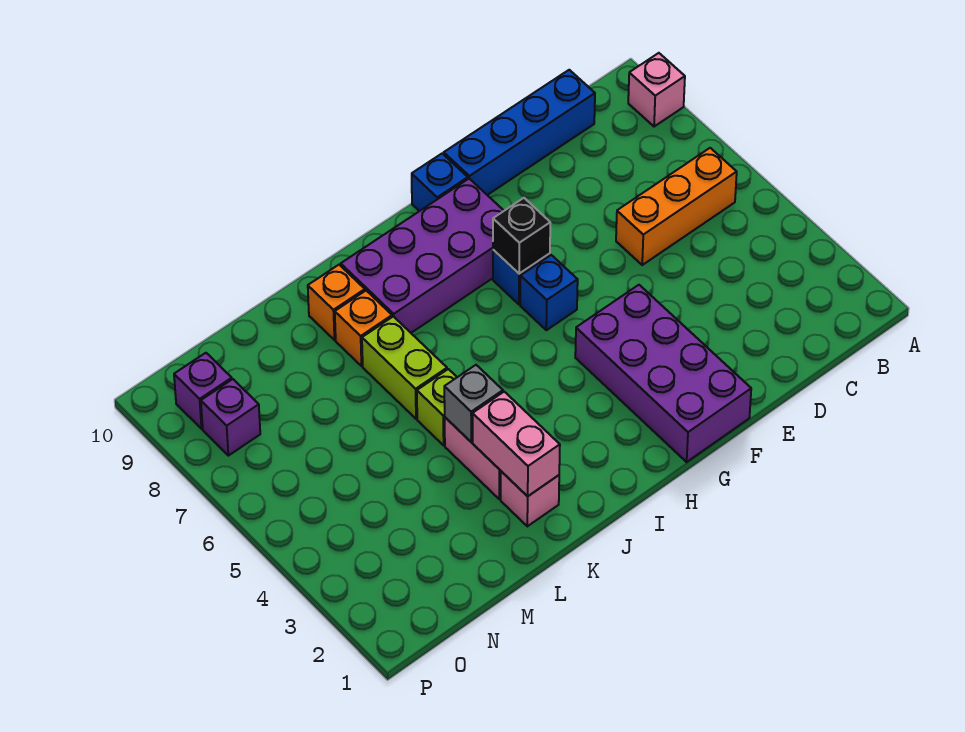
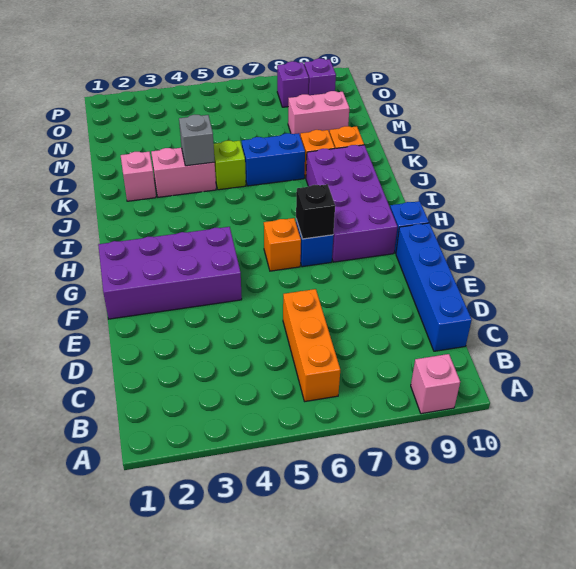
blue brick G6 level 1 -> orange brick G6 level 1
pink brick K2:K3 level 2 -> pink brick M8:M9 level 1
lime brick K6:K7 level 1 -> blue brick K6:K7 level 1

